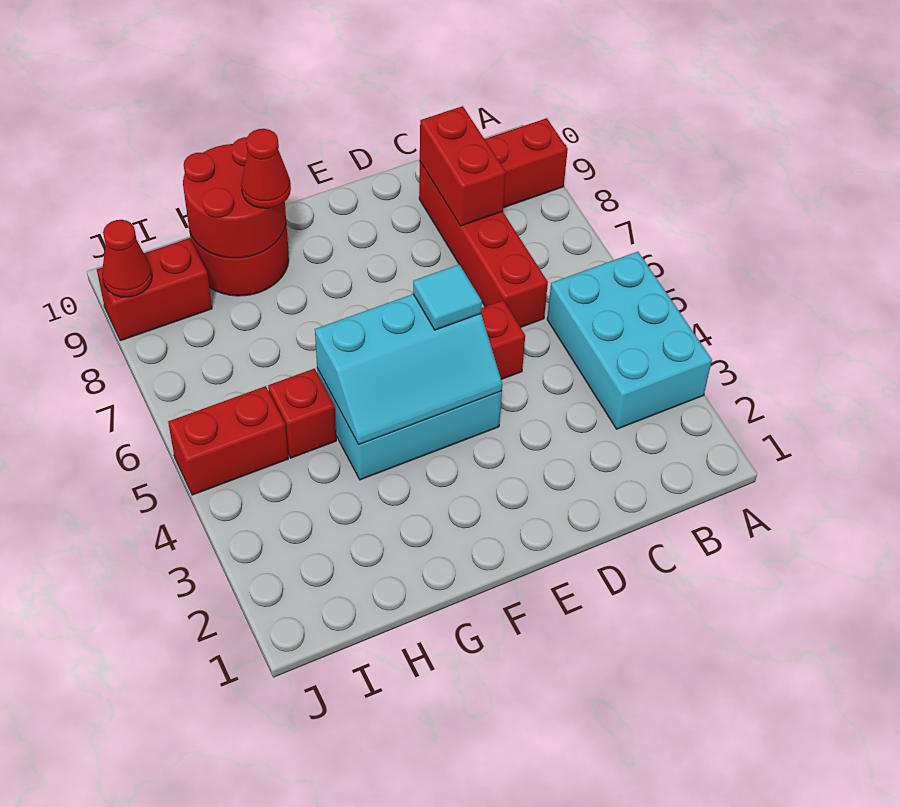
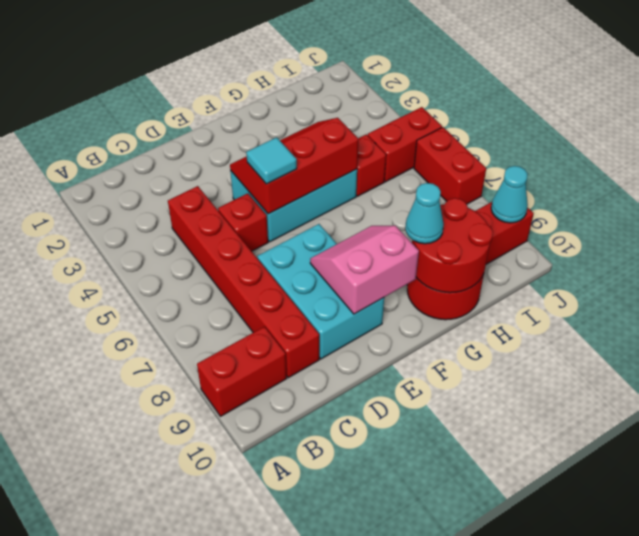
cyan brick A3:B5 level 1 -> cyan brick D7:E9 level 1
red brick C6:C9 level 1 -> red brick C4:C9 level 1
red brick C8:C9 level 2 -> red brick J6:J7 level 1
cyan slope E4:G5 level 2 top 5 -> red slope E4:G5 level 2 top 5
none -> pink slope E8:F9 level 2 top 9
red cone G9 level 3 -> cyan cone G9 level 3
red cone J9 level 2 -> cyan cone J9 level 2

